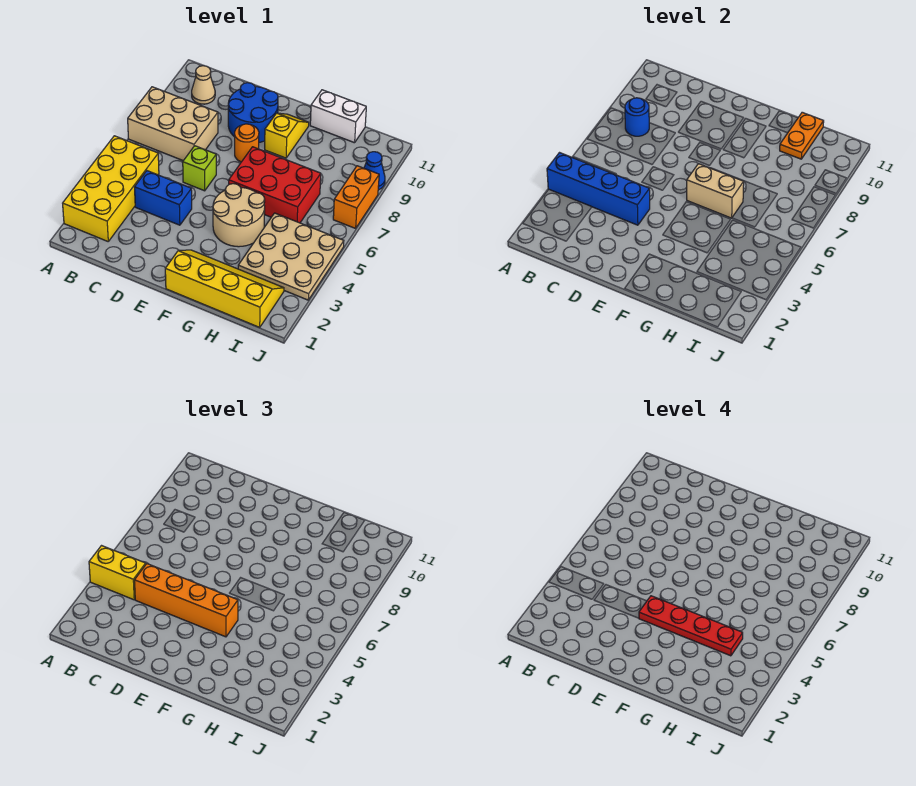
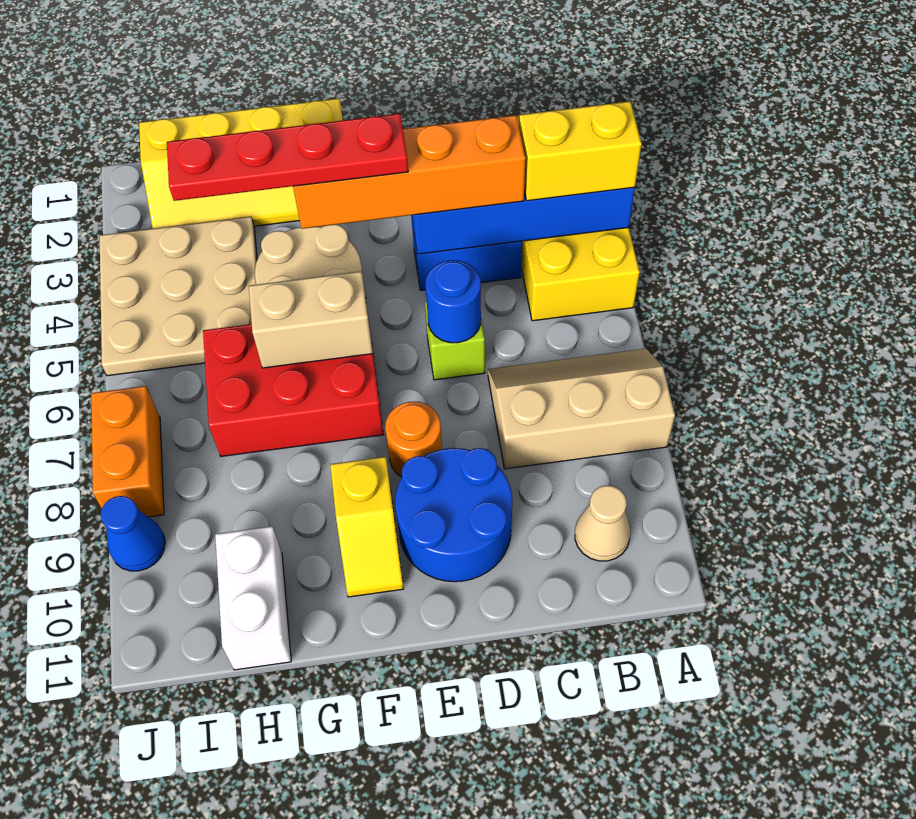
tan brick A7:C8 level 1 -> tan slope A7:C8 level 1 top 8
blue round brick B8 level 2 -> blue round brick D6 level 2
white brick G11:H11 level 1 -> white brick H10:H11 level 1
orange plate H10:H11 level 2 -> none

